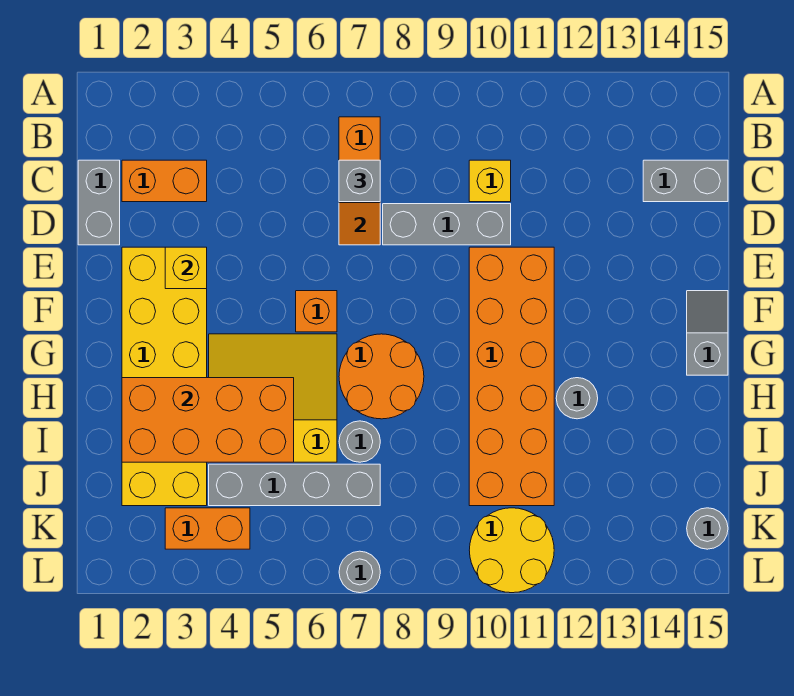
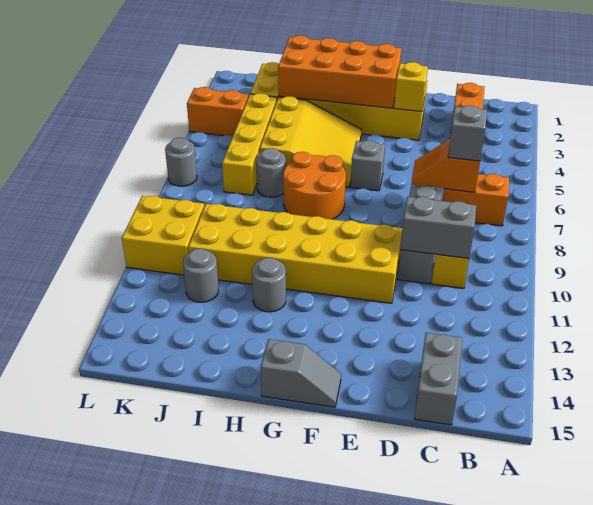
grey brick C1:D1 level 1 -> grey brick C10:D10 level 2
orange brick E10:J11 level 1 -> yellow brick E10:J11 level 1
orange brick F6 level 1 -> grey brick F6 level 1
orange brick H2:I5 level 2 -> orange brick F2:I3 level 2
grey brick J4:J7 level 1 -> yellow brick J4:J7 level 1
orange brick K3:K4 level 1 -> orange brick K4:L4 level 1
yellow round brick K10:L11 level 1 -> yellow brick K10:L11 level 1
grey round brick K15 level 1 -> grey round brick J12 level 1

